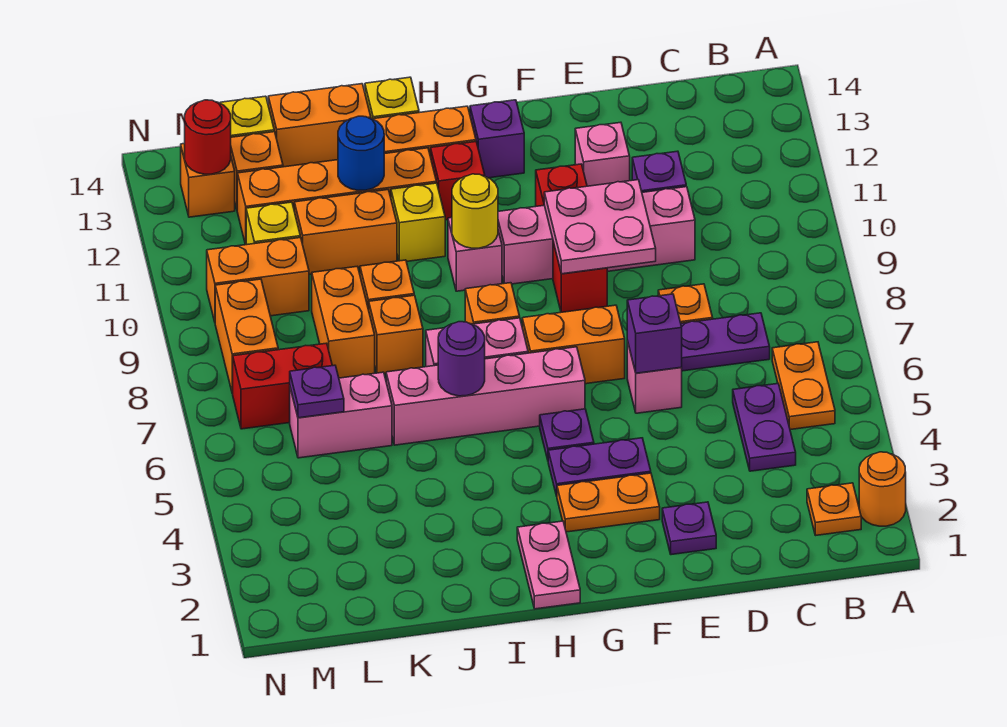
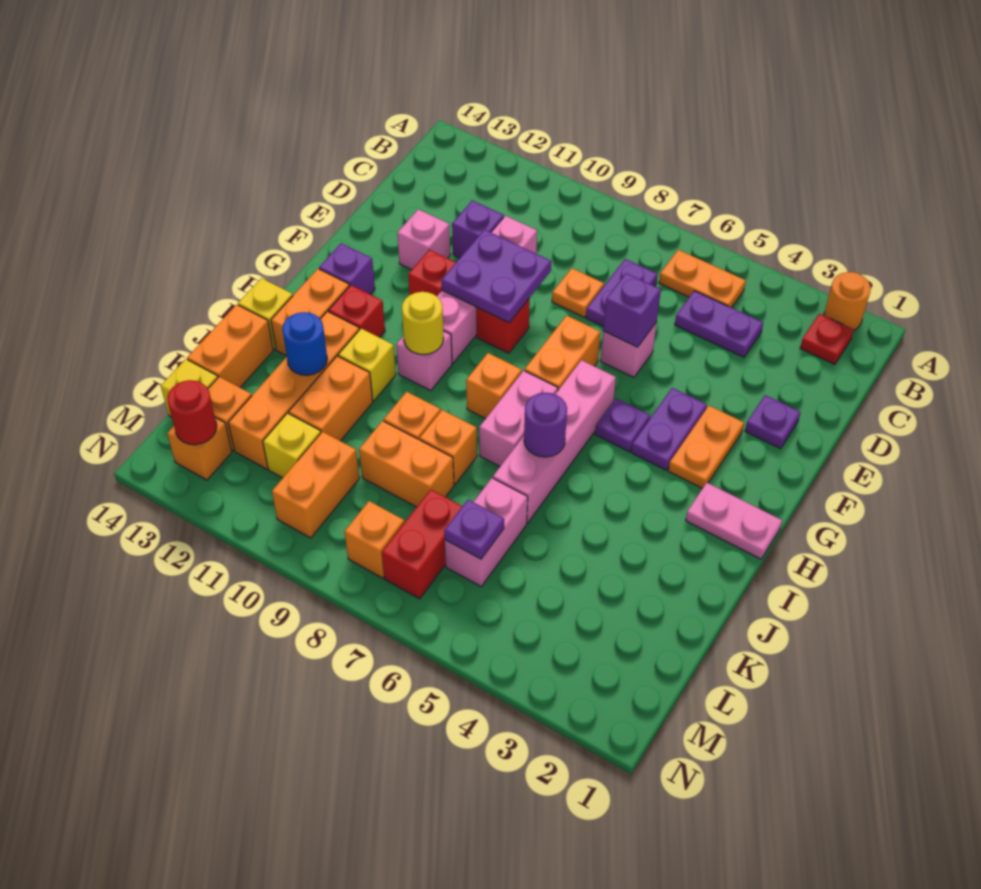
orange plate B2 level 1 -> red plate B2 level 1
pink plate E9:F10 level 2 -> purple plate E9:F10 level 2
orange brick M8:M9 level 1 -> orange brick M8 level 1

